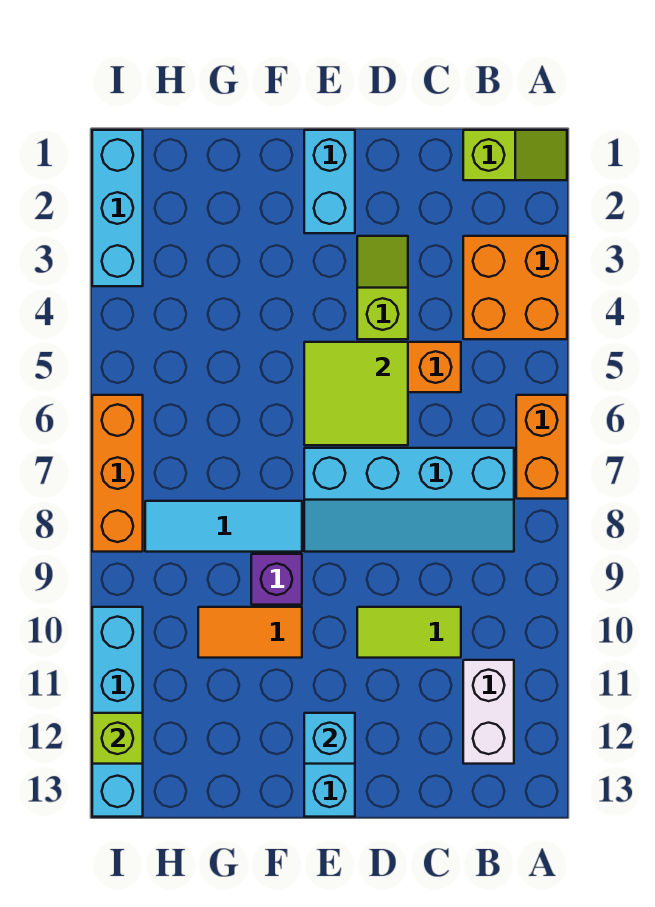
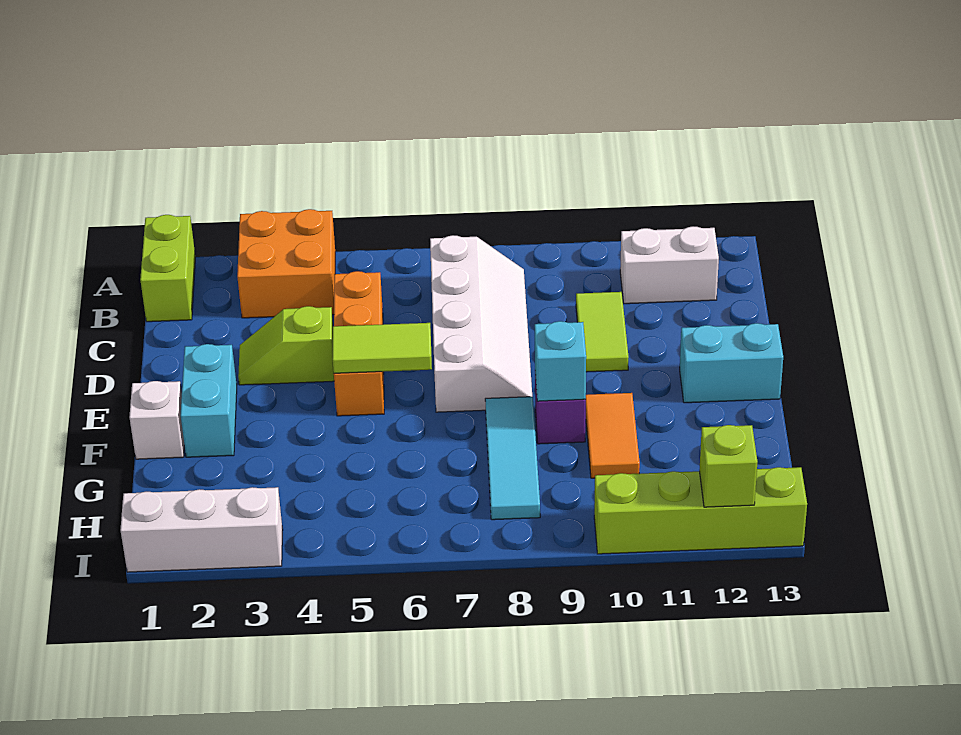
lime slope A1:B1 level 1 top B -> lime brick A1:B1 level 1
orange brick A6:A7 level 1 -> none
cyan slope B7:E8 level 1 top 7 -> white slope B7:E8 level 1 top 7
lime tile D5:E6 level 2 -> lime tile E5:E6 level 2
cyan brick E1:E2 level 1 -> cyan brick E2:F2 level 1
cyan brick E12 level 2 -> cyan brick F9 level 2
none -> white brick F1 level 1
cyan brick I1:I3 level 1 -> white brick I1:I3 level 1
orange brick I6:I8 level 1 -> none
cyan brick I10:I13 level 1 -> lime brick I10:I13 level 1

